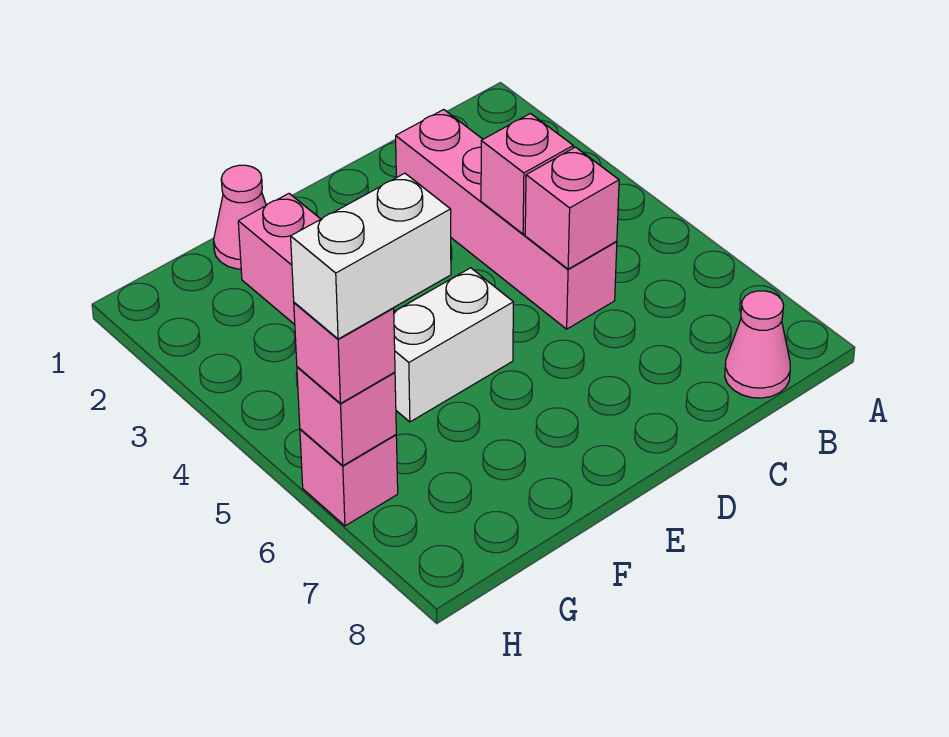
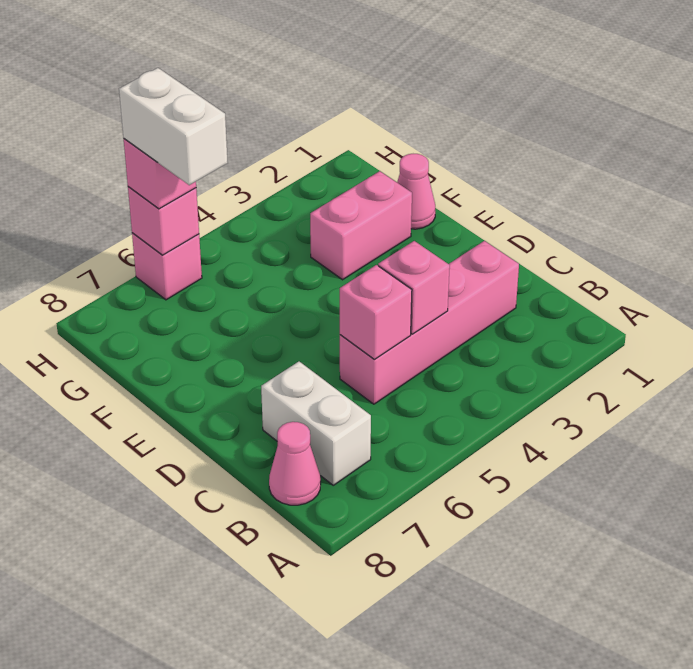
white brick E5:F5 level 1 -> white brick B7:C7 level 1

